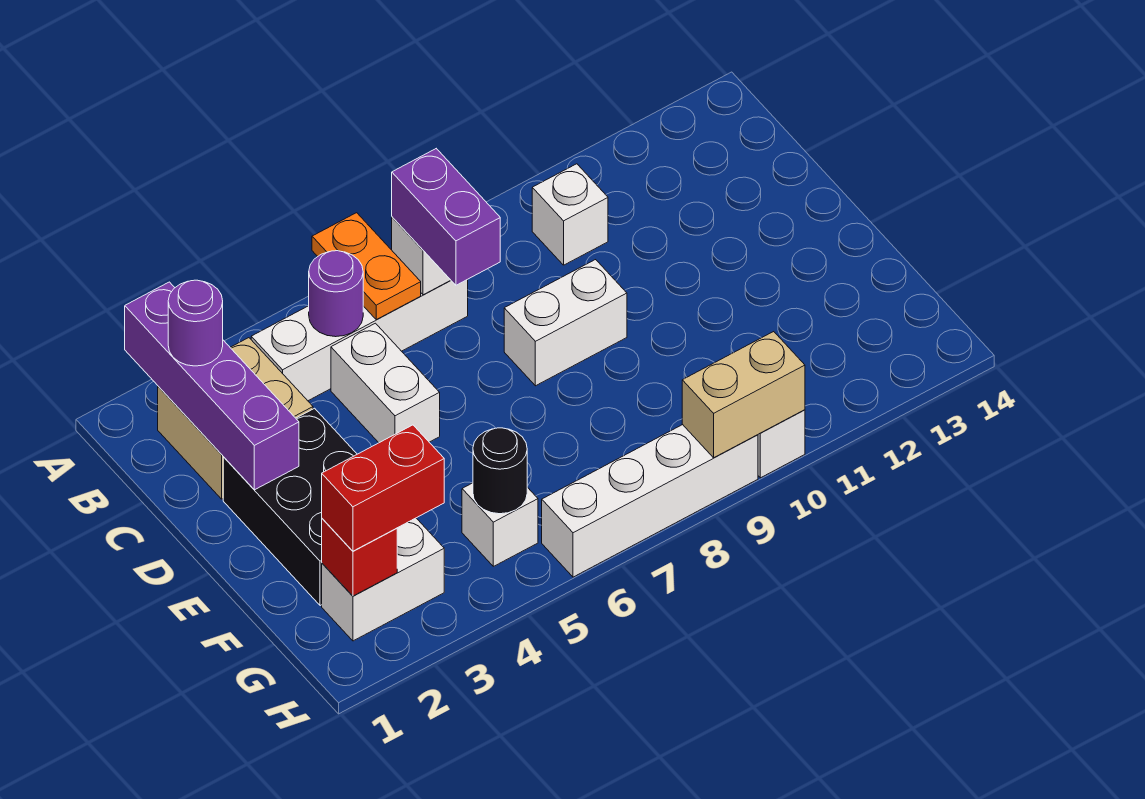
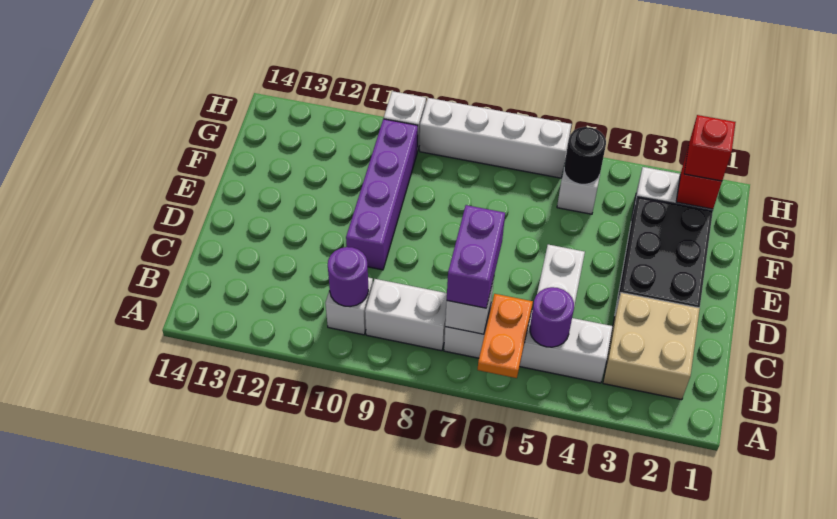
purple brick A2:D2 level 2 -> purple brick D10:G10 level 1
purple round brick B2 level 3 -> purple round brick B10 level 2
white brick D8:D9 level 1 -> white brick B8:B9 level 1
red brick G2:G3 level 3 -> red brick G2 level 3
tan brick H9:H10 level 2 -> none

